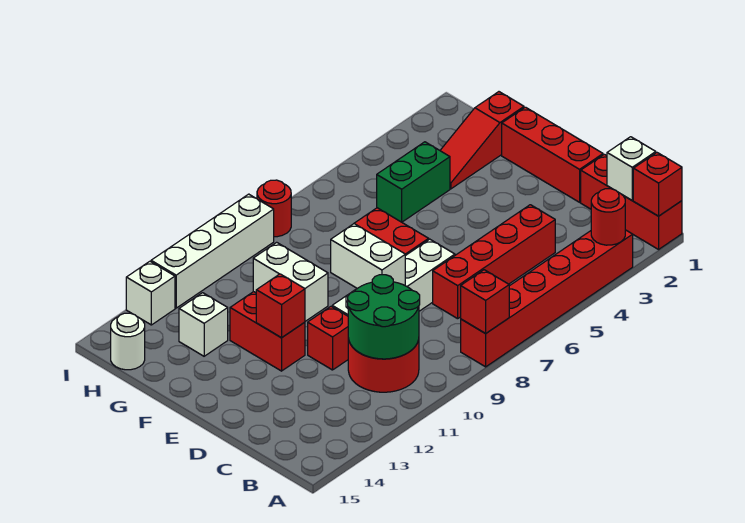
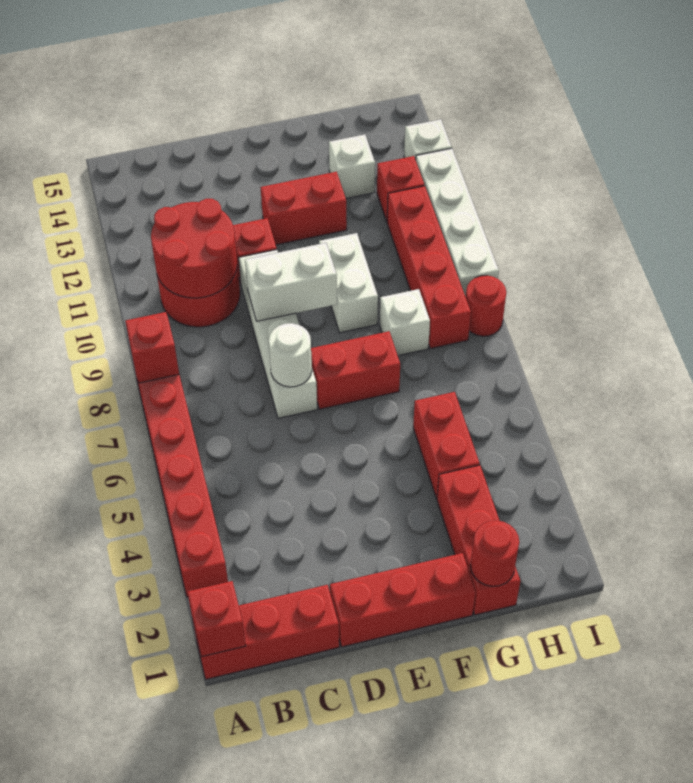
red round brick A3 level 2 -> red round brick G1 level 2
white brick B1 level 2 -> white brick G8 level 1
green round brick B10:C11 level 2 -> red round brick B10:C11 level 2
red brick C4:C7 level 1 -> red brick H8:H11 level 1
red brick E12 level 2 -> red brick H12 level 1
white brick F10:G10 level 1 -> white brick F9:F10 level 1
red slope G1:G3 level 1 top 1 -> red brick G1:G3 level 1
green brick G4:G5 level 1 -> red brick G4:G5 level 1
white round brick H15 level 1 -> white round brick D7 level 2

